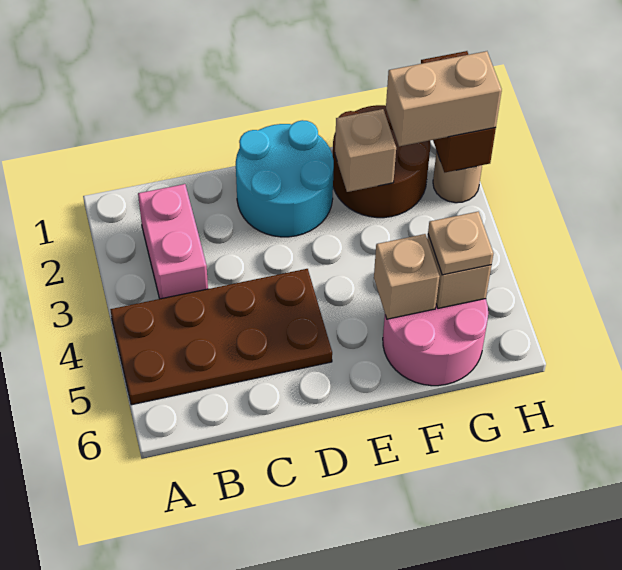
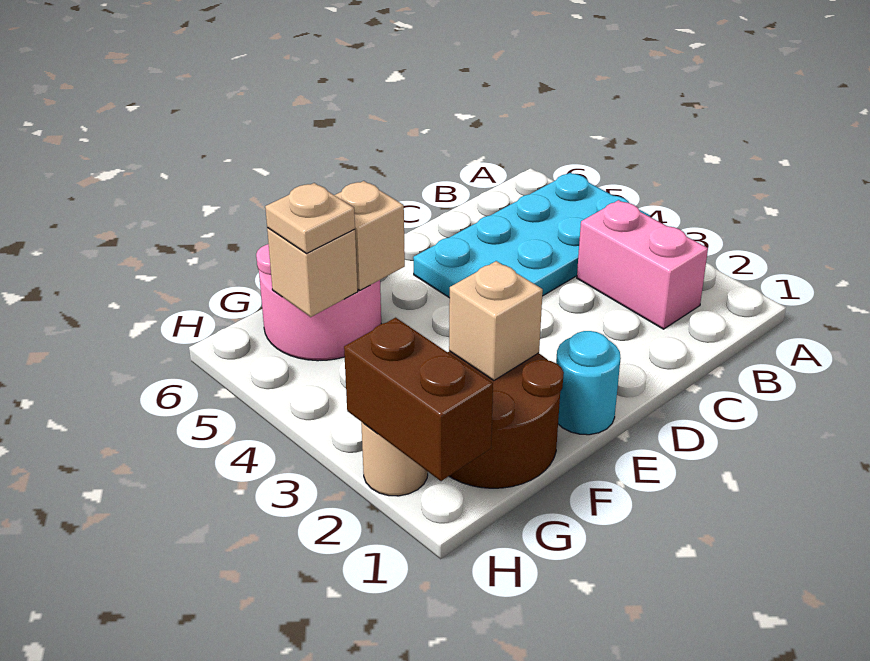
brown plate A4:D5 level 1 -> cyan plate A4:D5 level 1
cyan round brick D1:E2 level 1 -> cyan round brick E1 level 1
tan brick G2:H2 level 3 -> none

